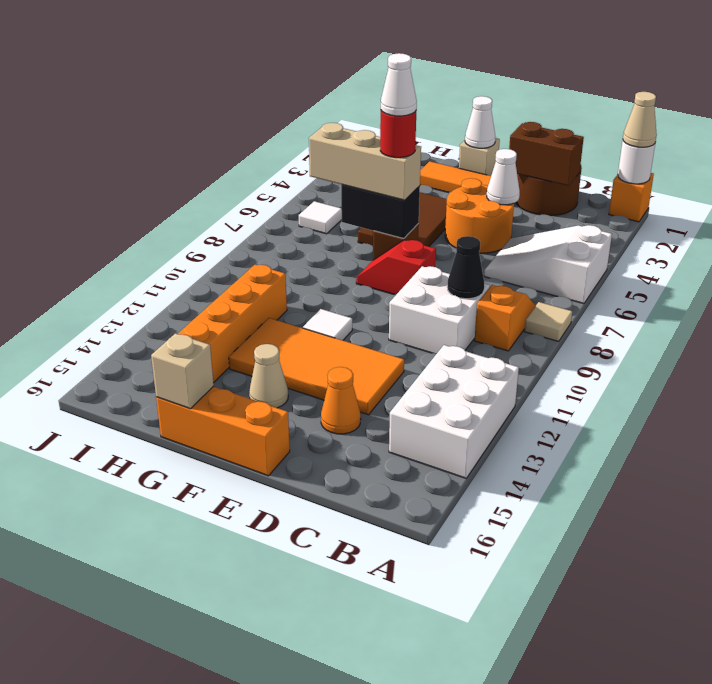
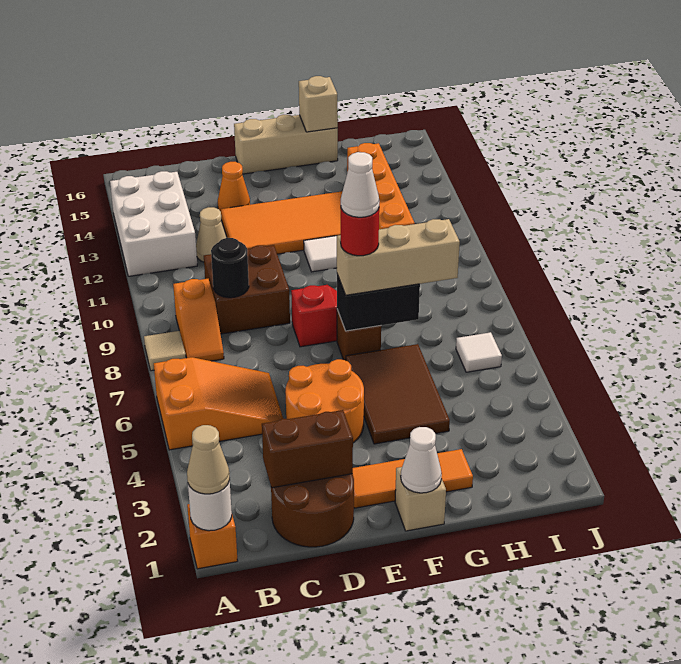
white slope A5:C6 level 1 top A -> orange slope A5:C6 level 1 top A
white brick C9:D10 level 1 -> brown brick C9:D10 level 1
black cone C9 level 2 -> black round brick C9 level 2
white cone D4 level 2 -> none
orange brick E16:G16 level 1 -> tan brick E16:G16 level 1
tan cone F14 level 1 -> tan cone C12 level 1

